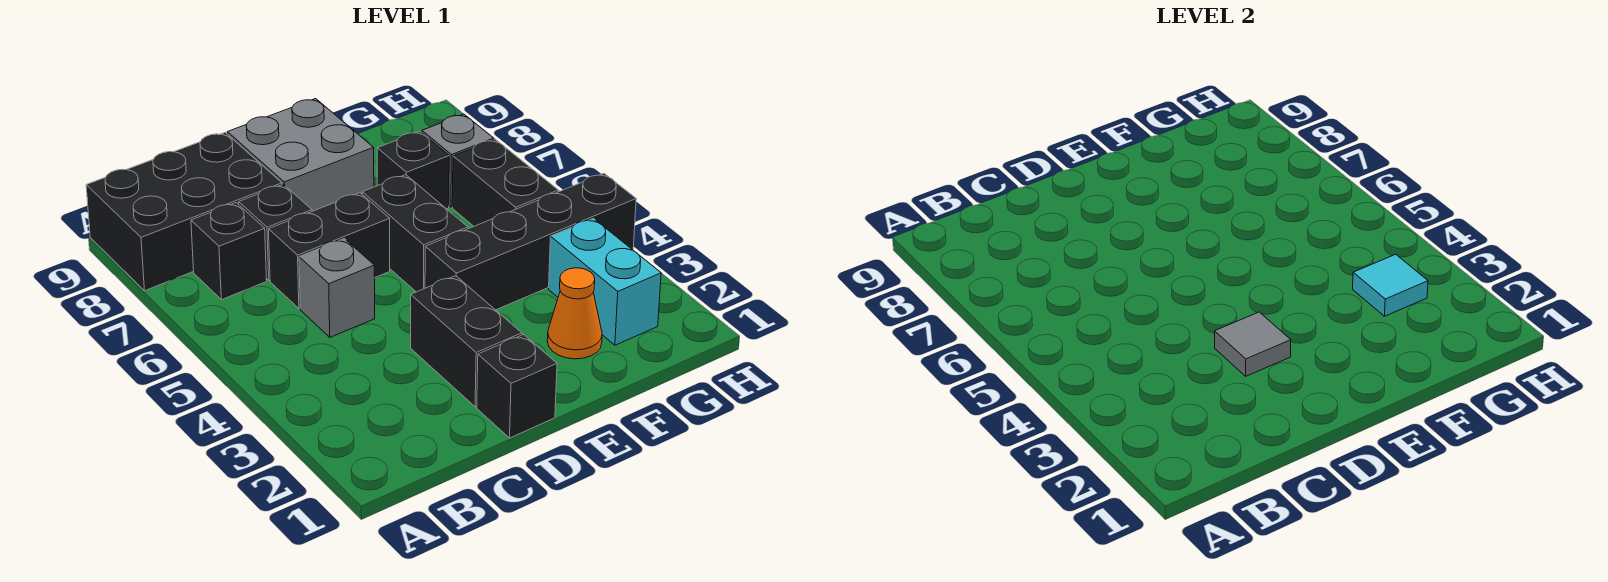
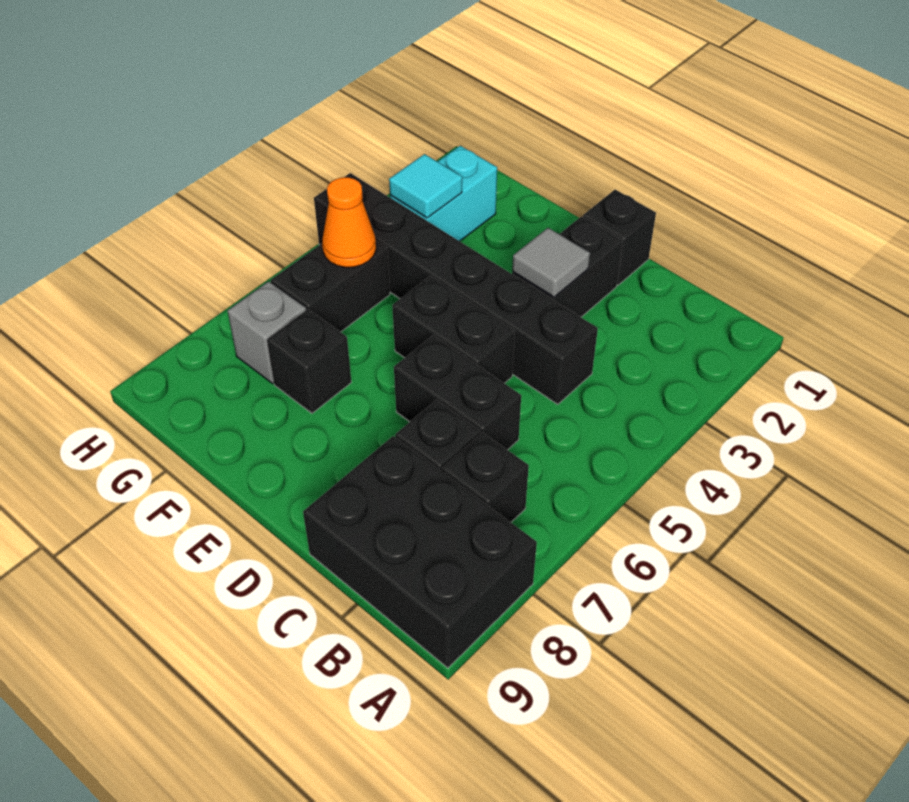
grey brick C5 level 1 -> none
grey brick D8:E9 level 1 -> none
black brick E4:H4 level 1 -> black brick C4:H4 level 1
black brick E5:E6 level 1 -> black brick D5:E5 level 1
orange cone F2 level 1 -> orange cone G5 level 2

